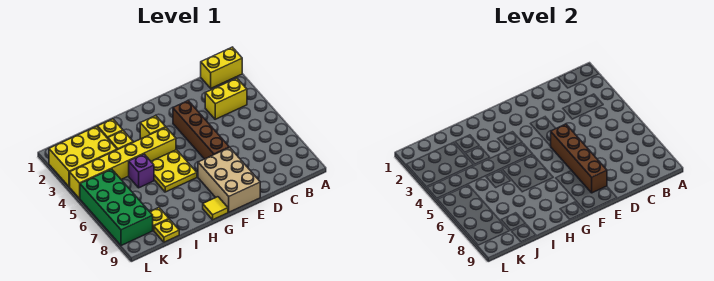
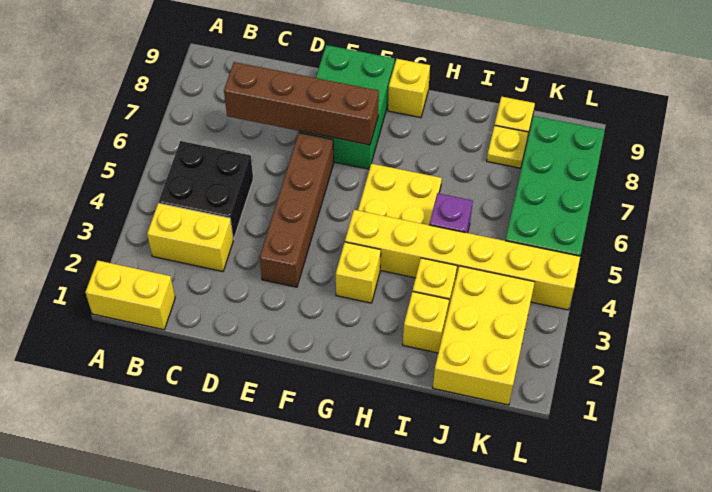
none -> black brick B4:C5 level 1
brown brick E5:E8 level 2 -> brown brick C7:F7 level 2
tan brick E7:F9 level 1 -> green brick E7:F9 level 1
yellow tile G9 level 1 -> yellow brick G9 level 1
yellow brick J2:L3 level 1 -> yellow brick J1:K3 level 1

